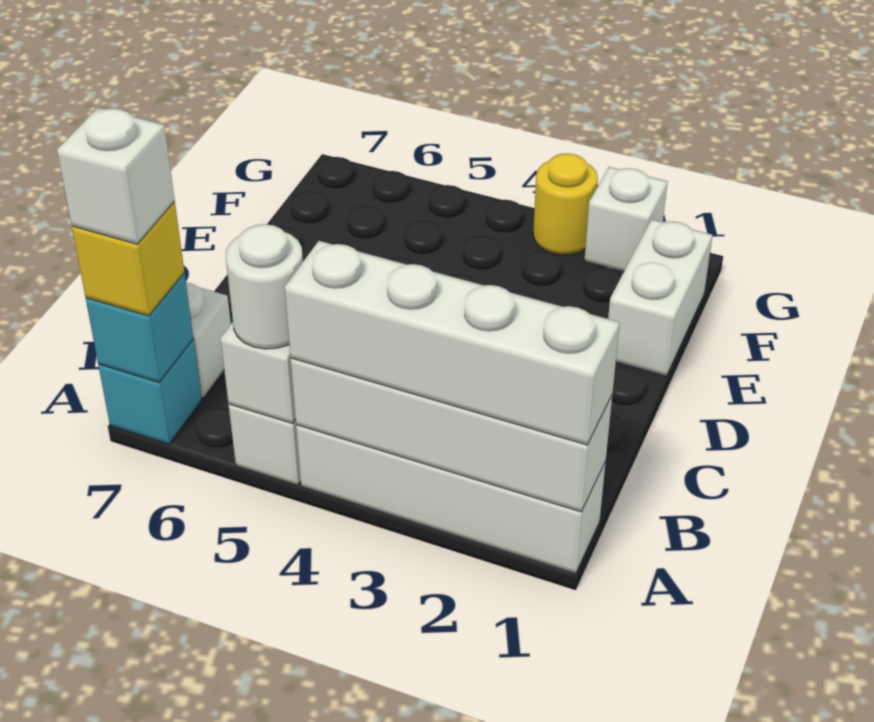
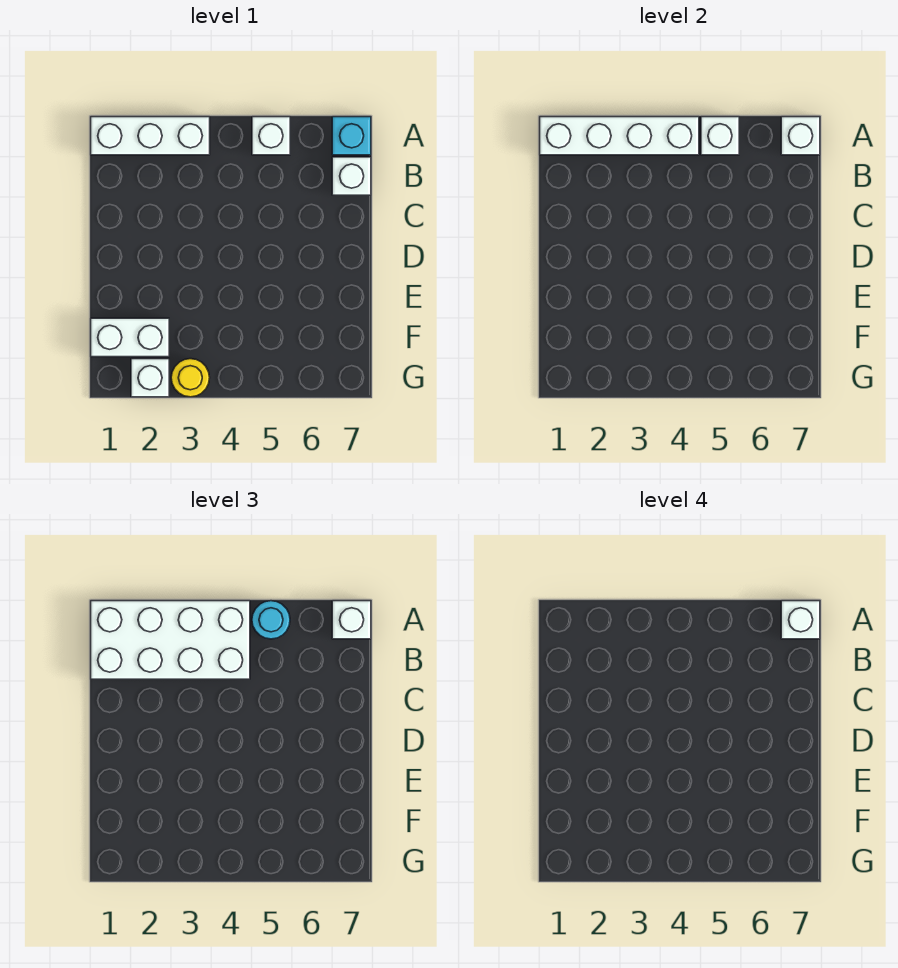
white brick A1:A4 level 1 -> white brick A1:A3 level 1
white brick A1:A4 level 3 -> white brick A1:B4 level 3
white round brick A5 level 3 -> cyan round brick A5 level 3
cyan brick A7 level 2 -> white brick A7 level 2
yellow brick A7 level 3 -> white brick A7 level 3
white brick E1:F1 level 1 -> white brick F1:F2 level 1

